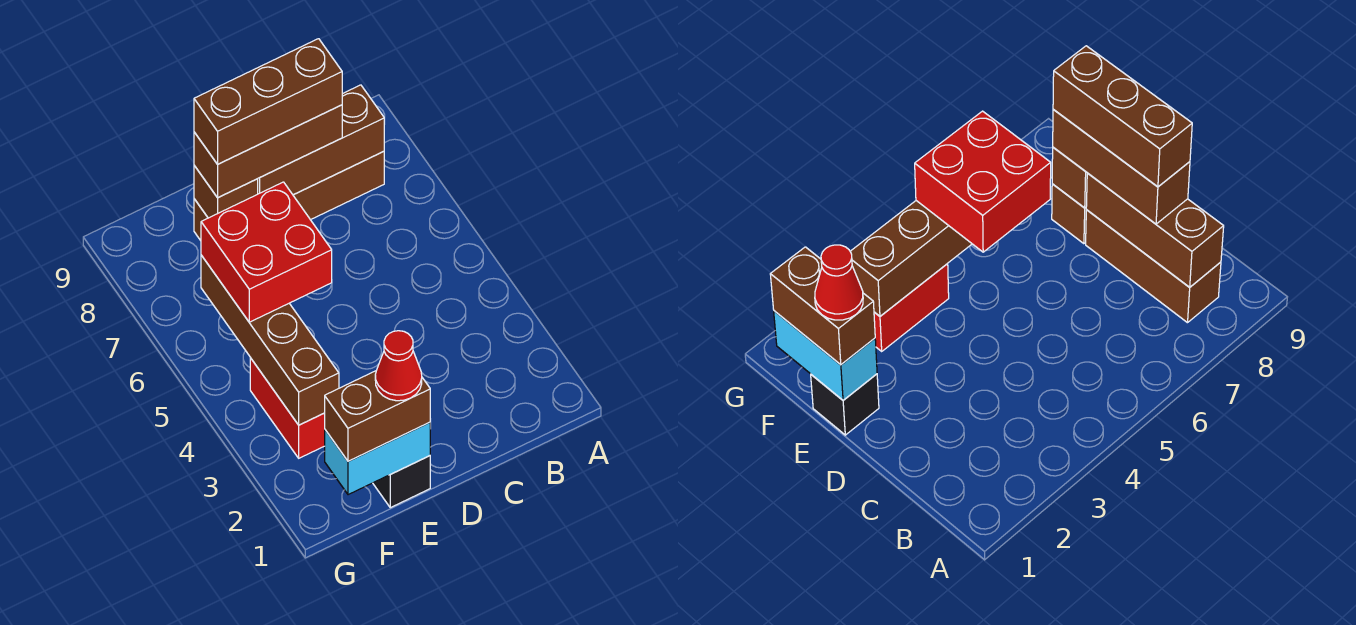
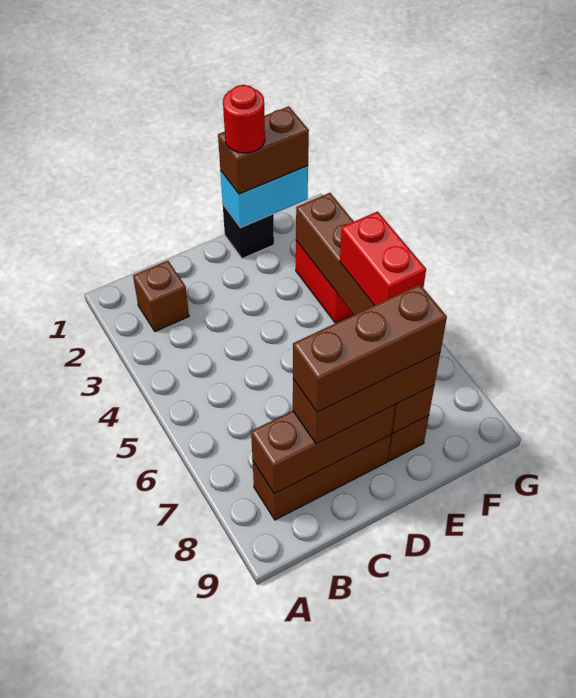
none -> brown brick B2 level 1
red cone E1 level 4 -> red round brick E1 level 4
red brick E5:F6 level 3 -> red brick F5:F6 level 3

